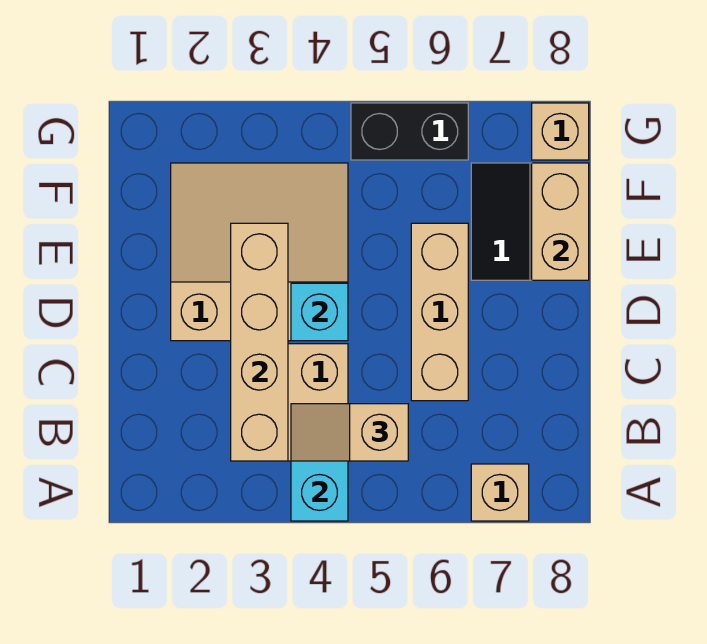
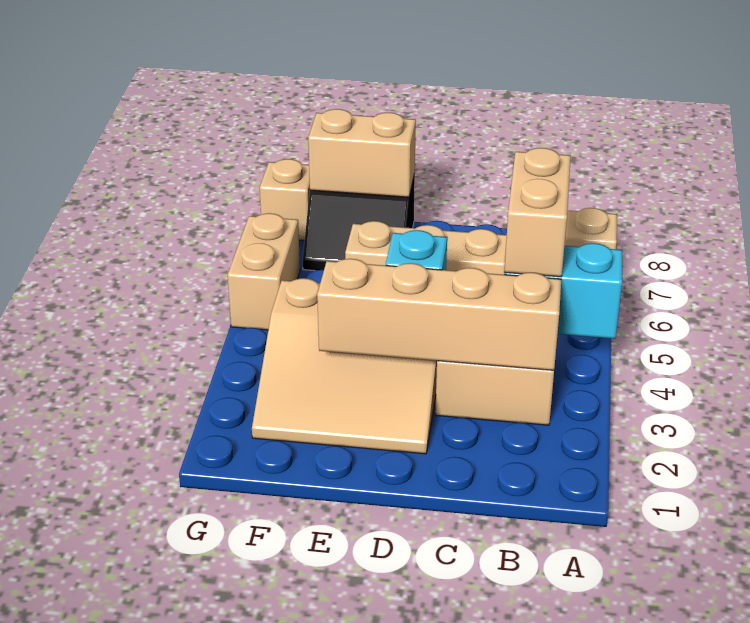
tan slope B4:B5 level 3 top 5 -> tan brick B4:B5 level 3
tan slope D2:F4 level 1 top D -> tan slope D2:F4 level 1 top 4
black brick G5:G6 level 1 -> tan brick G5:G6 level 1

